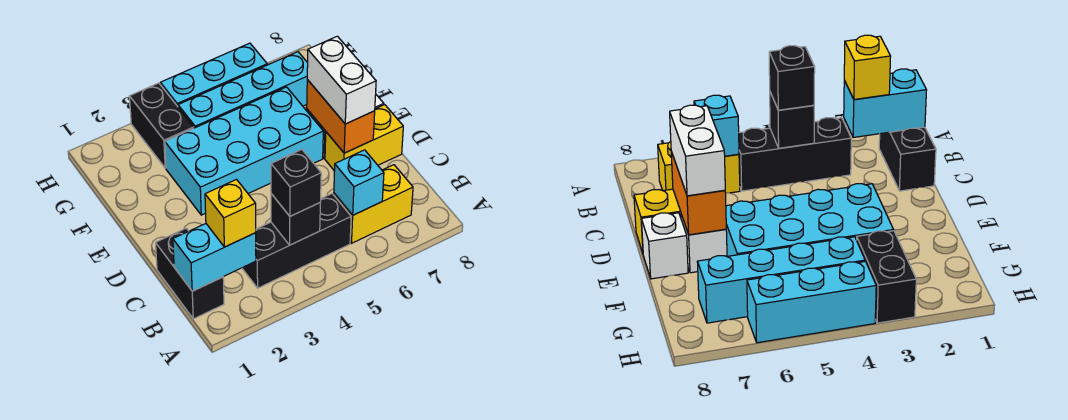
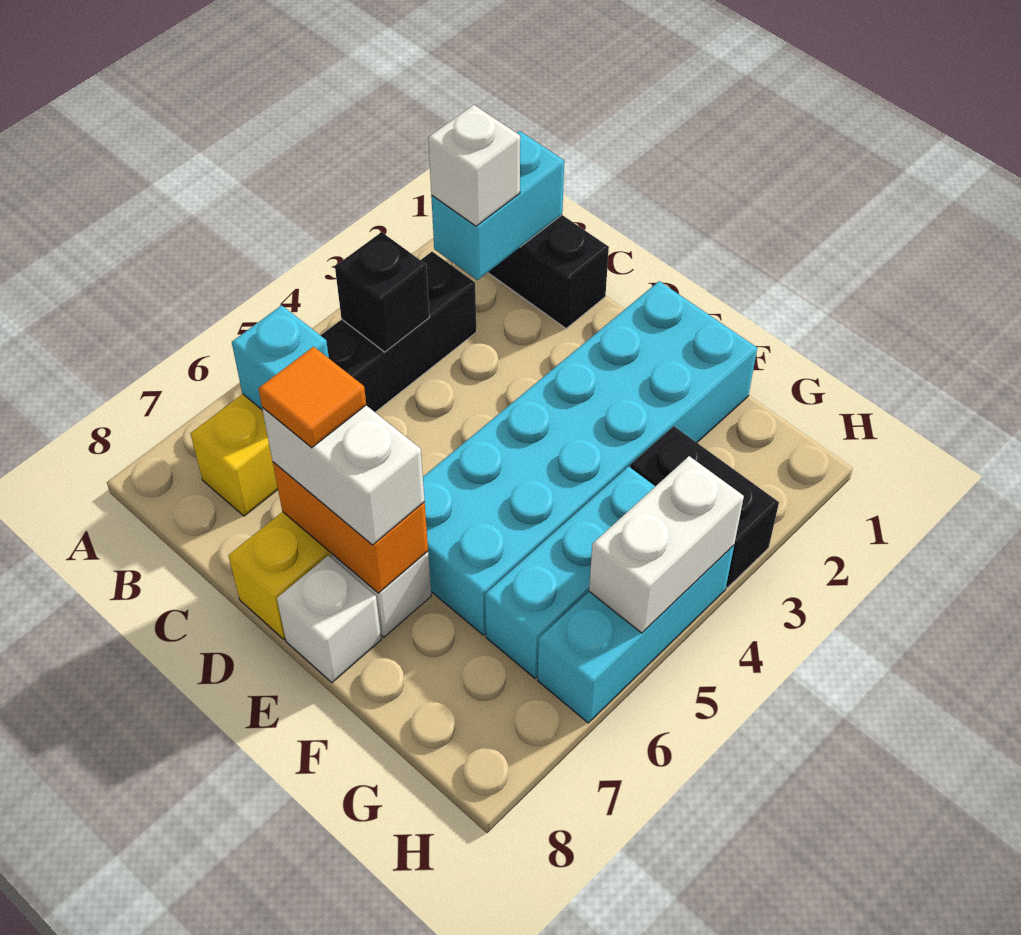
yellow brick B2 level 3 -> white brick B2 level 3
black brick B4 level 3 -> none
none -> orange tile D7 level 4
cyan brick E3:F6 level 1 -> cyan brick E1:F6 level 1
cyan brick G4:G7 level 1 -> cyan brick G4:G6 level 1
none -> white brick H4:H5 level 2

